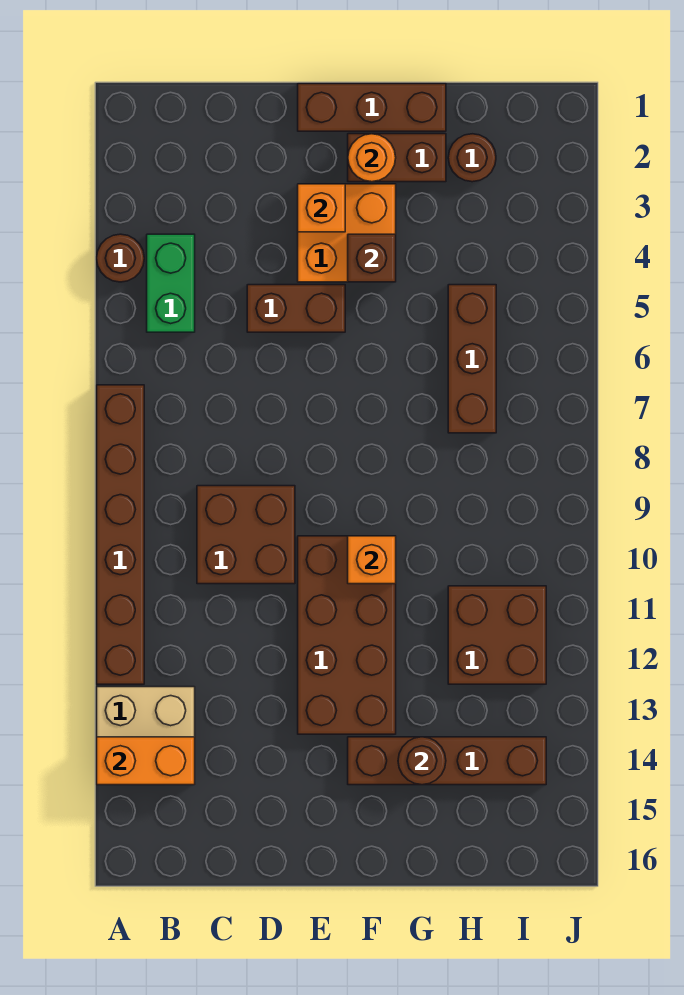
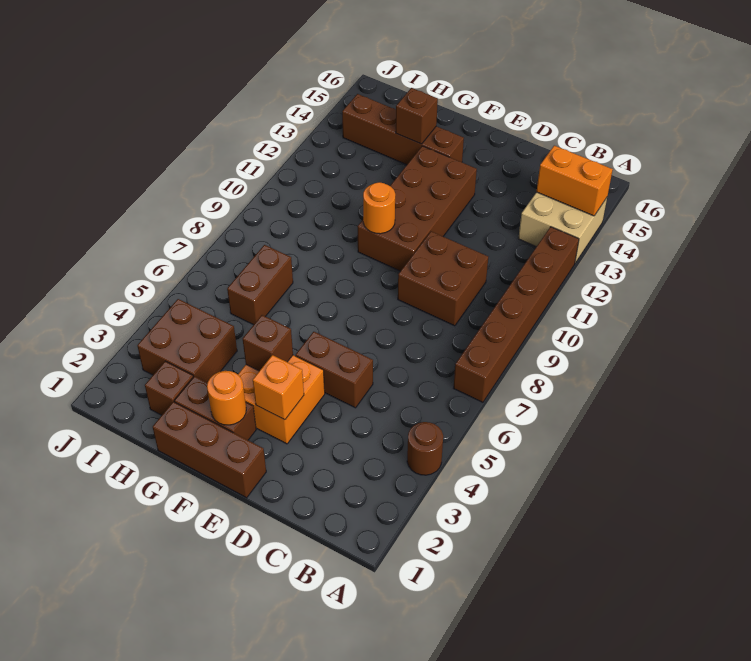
green brick B4:B5 level 1 -> none
orange brick F10 level 2 -> orange round brick F10 level 2
brown round brick G14 level 2 -> brown brick G14 level 2
brown round brick H2 level 1 -> brown brick H2 level 1
brown brick H5:H7 level 1 -> brown brick H6:H7 level 1
brown brick H11:I12 level 1 -> brown brick H3:I4 level 1

